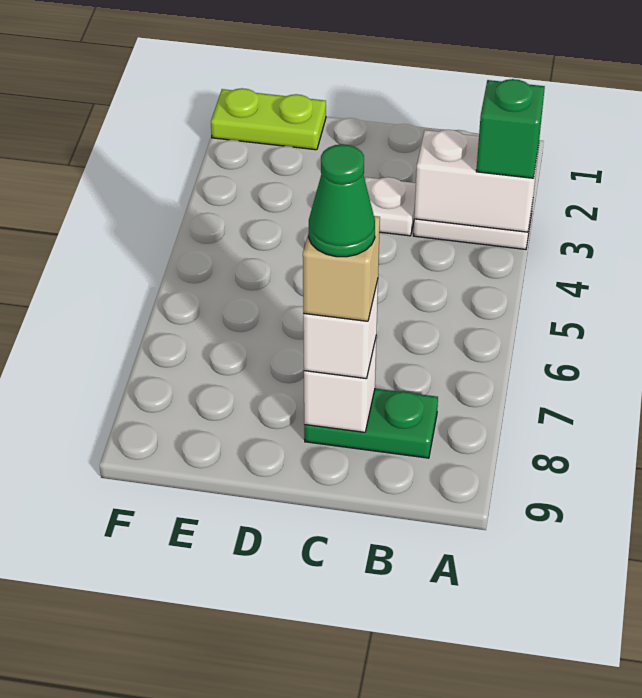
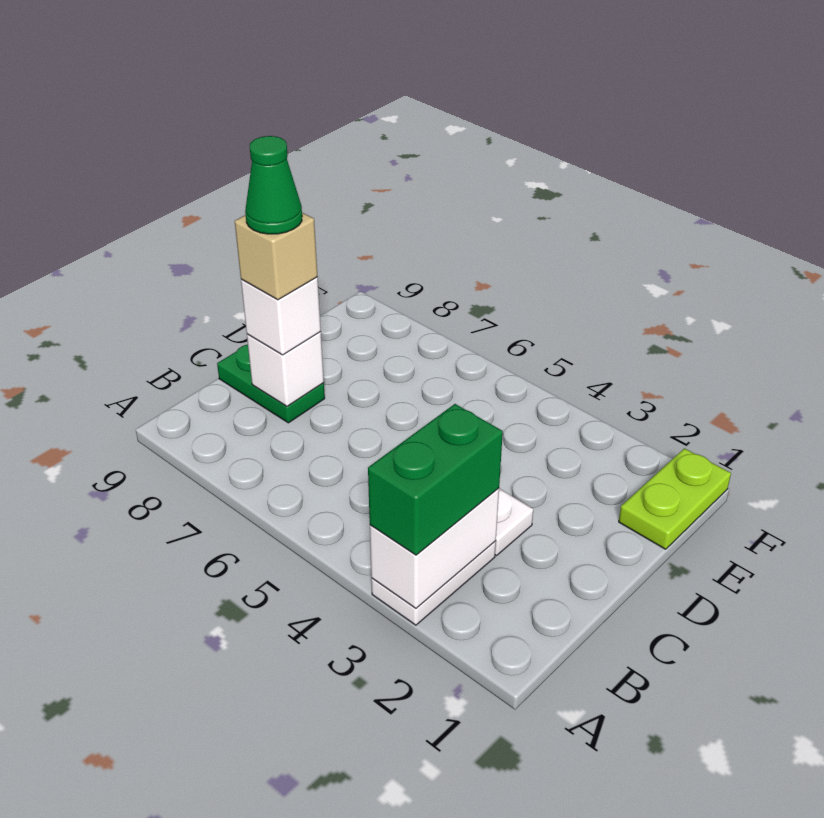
green brick A3 level 3 -> green brick A3:B3 level 3
green plate B8:C8 level 1 -> green plate C8:C9 level 1

